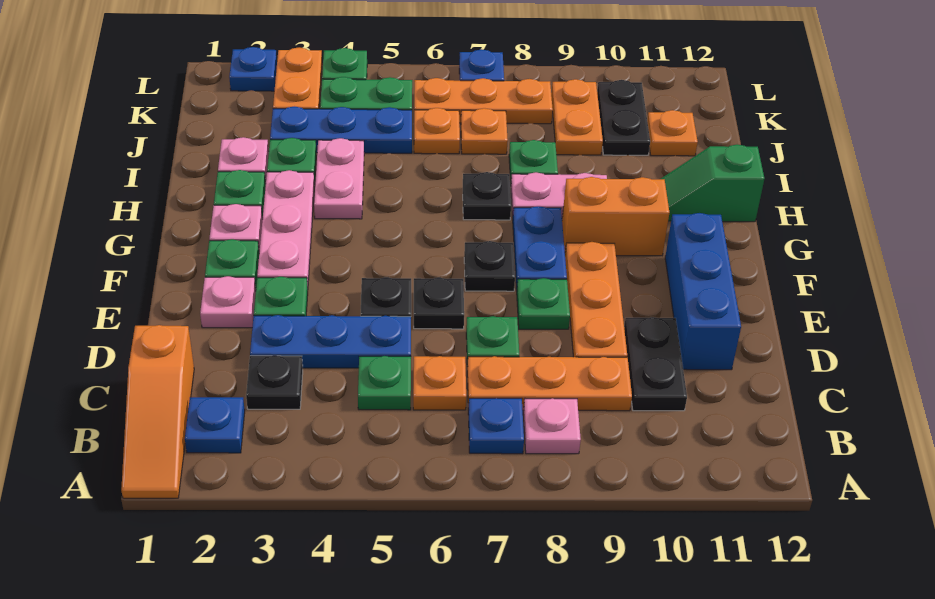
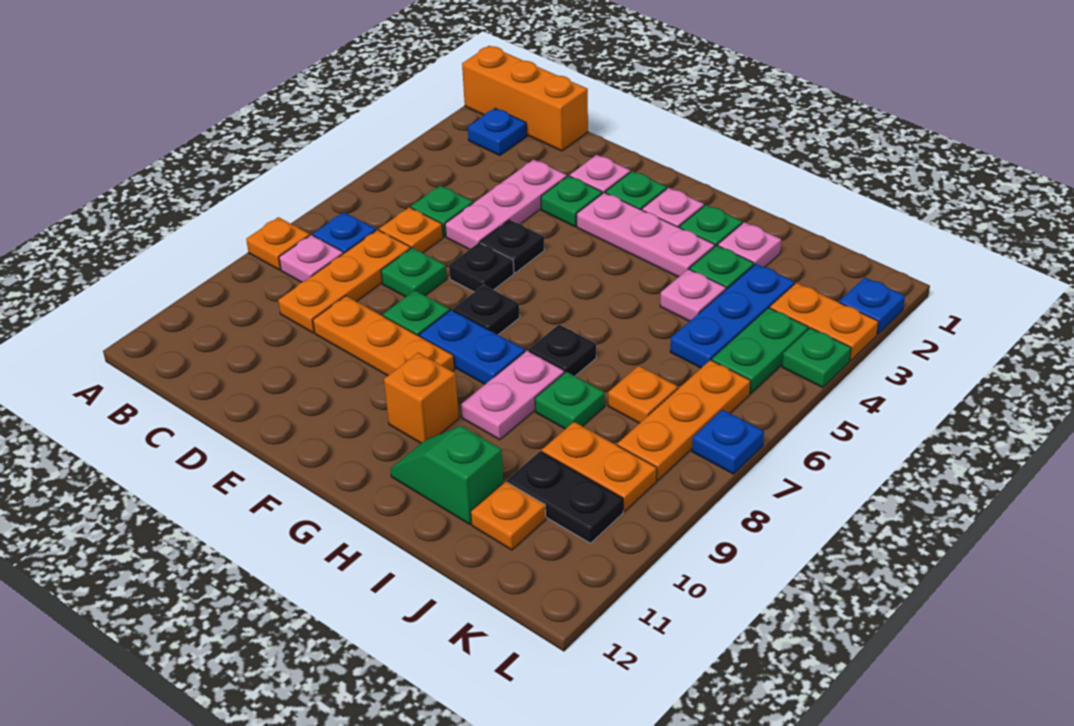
orange slope A1:C1 level 1 top C -> orange brick A1:C1 level 1
black plate C3 level 1 -> none
black plate C10:D10 level 1 -> none
blue plate D3:D5 level 1 -> pink plate D3:D5 level 1
blue brick D11:F11 level 1 -> none
orange brick G9:G10 level 1 -> orange brick G10 level 1
pink plate H4:I4 level 1 -> pink plate I4 level 1
green slope H11:H12 level 1 top 12 -> green slope H11:I11 level 1 top I
orange plate J6 level 1 -> orange plate A8 level 1

